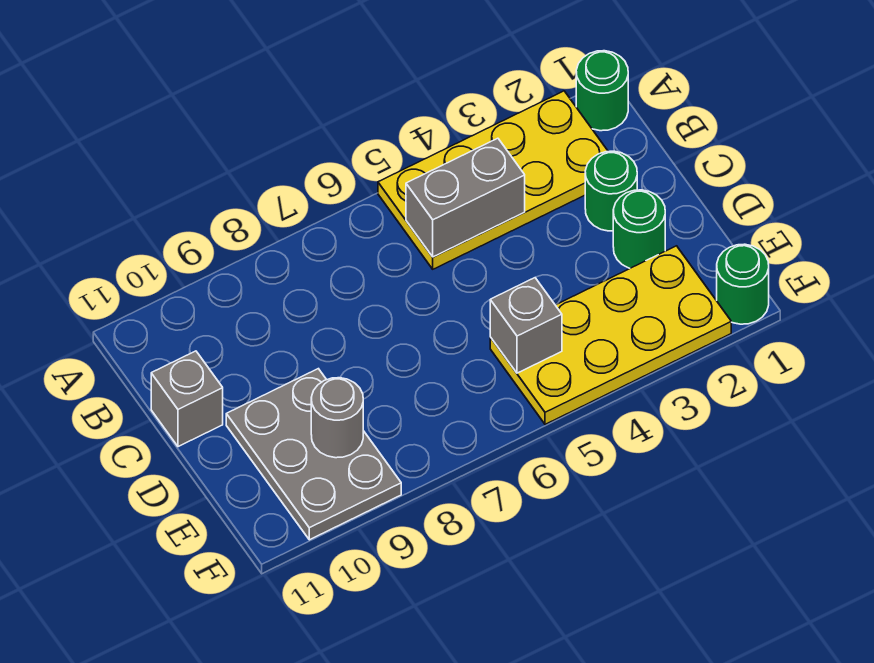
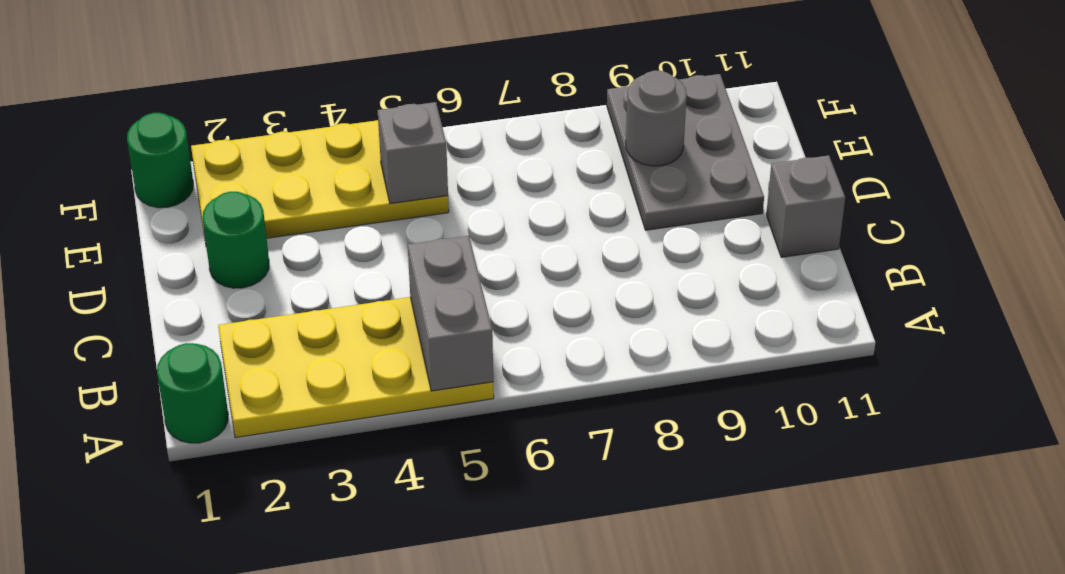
grey brick B4:B5 level 2 -> grey brick A5:B5 level 2
green round brick C2 level 1 -> none

